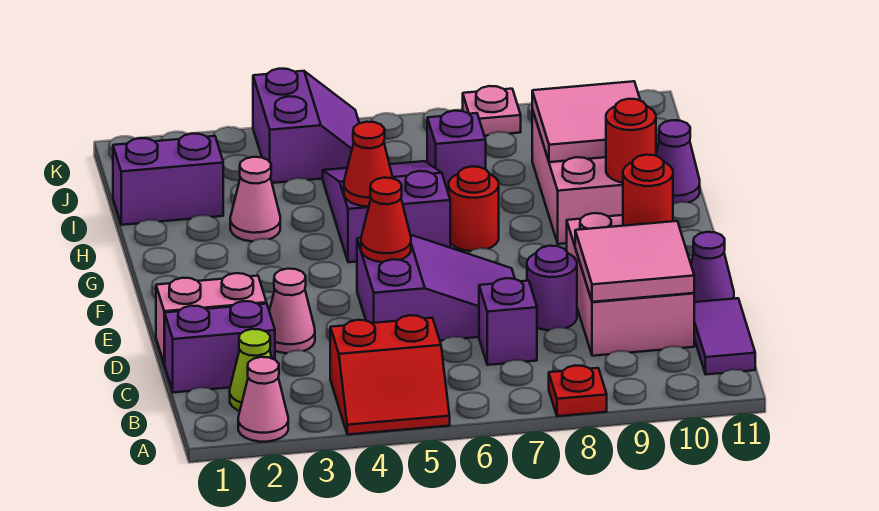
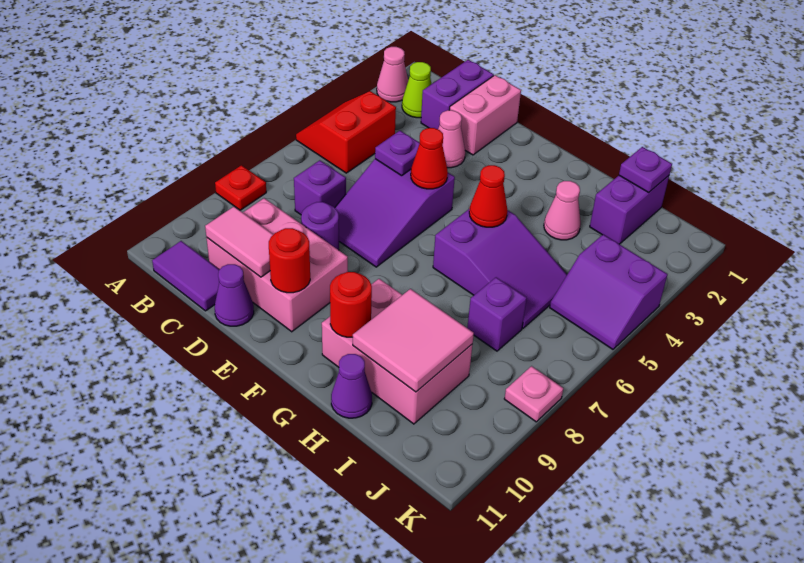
pink tile C9:D10 level 2 -> pink tile C10:D10 level 2
none -> purple plate D5 level 2
red round brick G7 level 1 -> none
none -> purple plate I1 level 2

